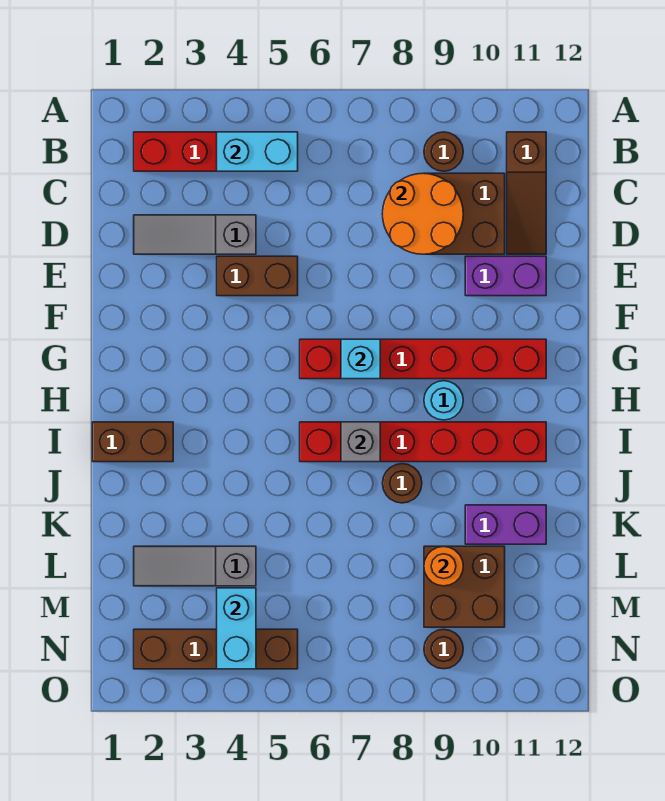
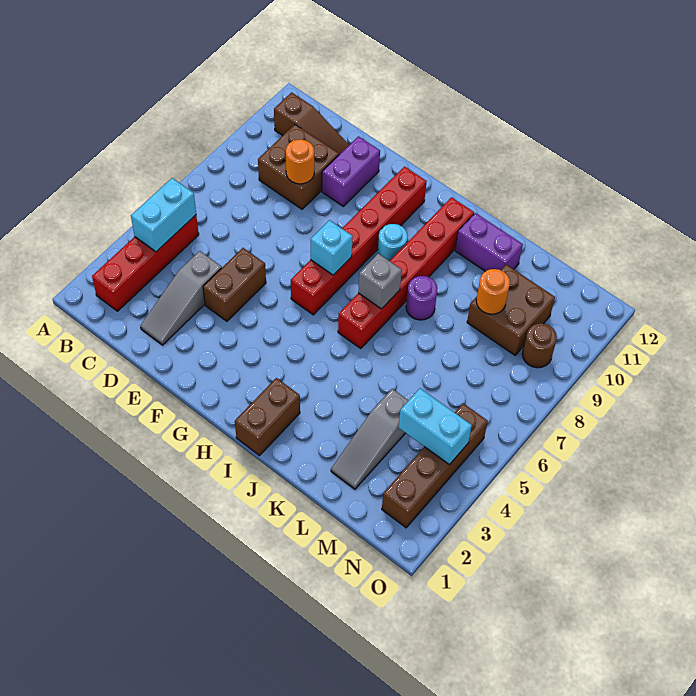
brown round brick B9 level 1 -> none
orange round brick C8:D9 level 2 -> orange round brick D9 level 2
brown round brick J8 level 1 -> purple round brick J8 level 1
purple brick K10:K11 level 1 -> purple brick J11:K11 level 1

